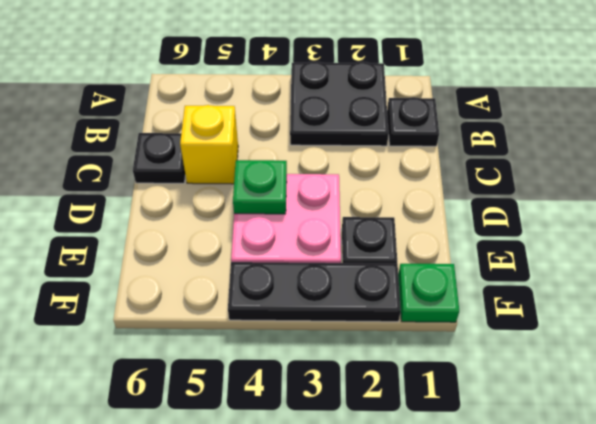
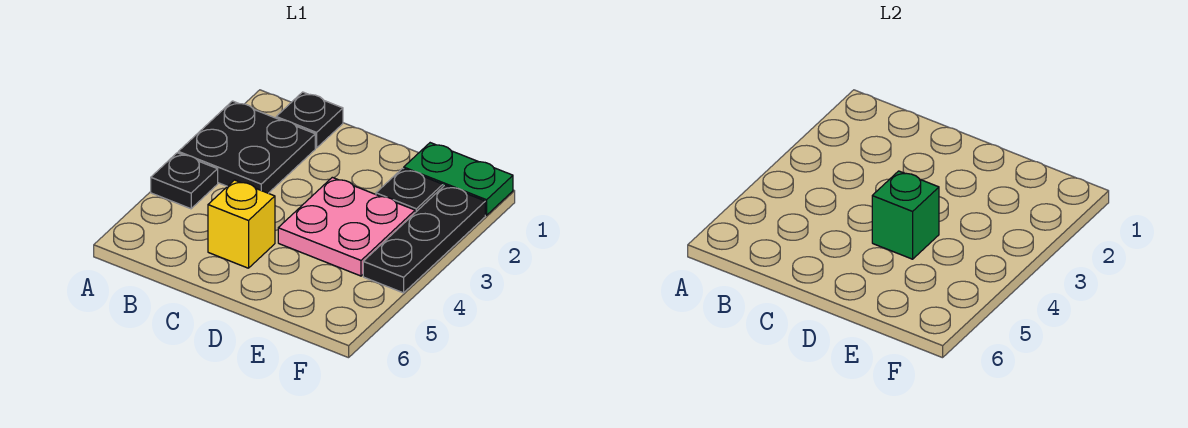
black plate C6 level 1 -> black plate A4 level 1
green plate D4 level 2 -> green brick D4 level 2
green plate F1 level 1 -> green plate E1:F1 level 1

